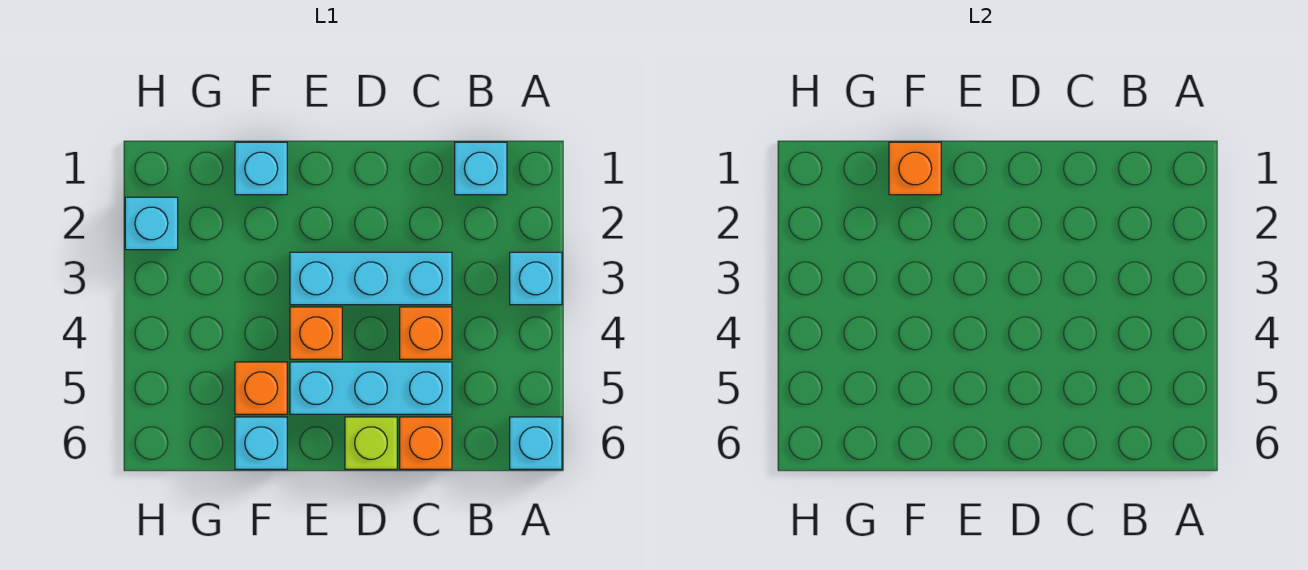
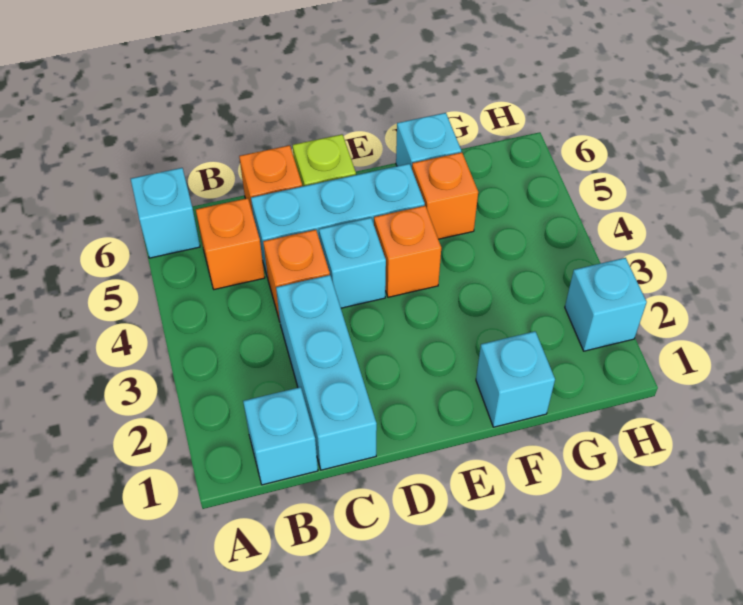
cyan brick A3 level 1 -> cyan brick D4 level 1
cyan brick C3:E3 level 1 -> cyan brick C1:C3 level 1
orange brick F1 level 2 -> orange brick B5 level 1

